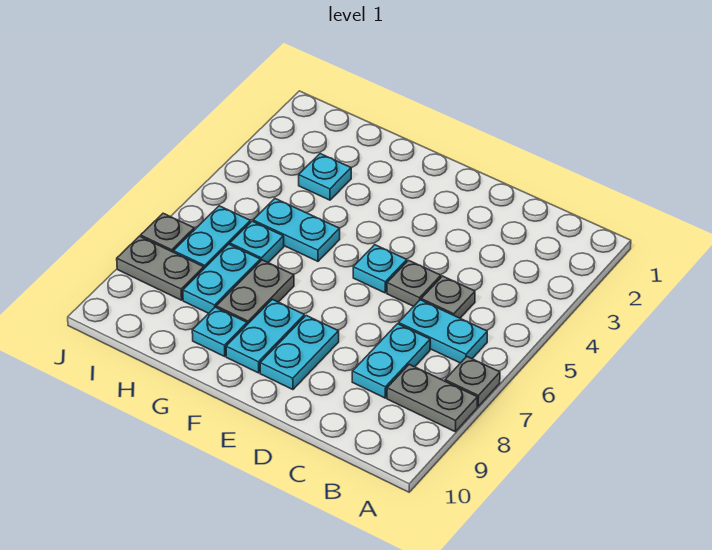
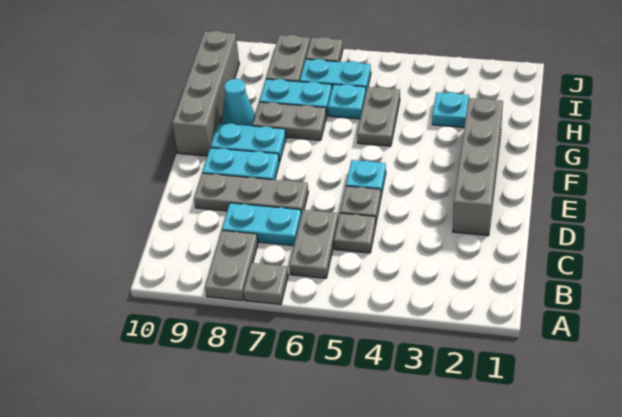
cyan plate B6:C6 level 1 -> grey plate B6:C6 level 1
none -> grey brick D2:G2 level 1
none -> grey plate D7:D9 level 1
none -> grey brick F10:I10 level 1
cyan plate G5:H5 level 1 -> grey plate G5:H5 level 1
cyan plate G9 level 1 -> cyan cone G9 level 1

